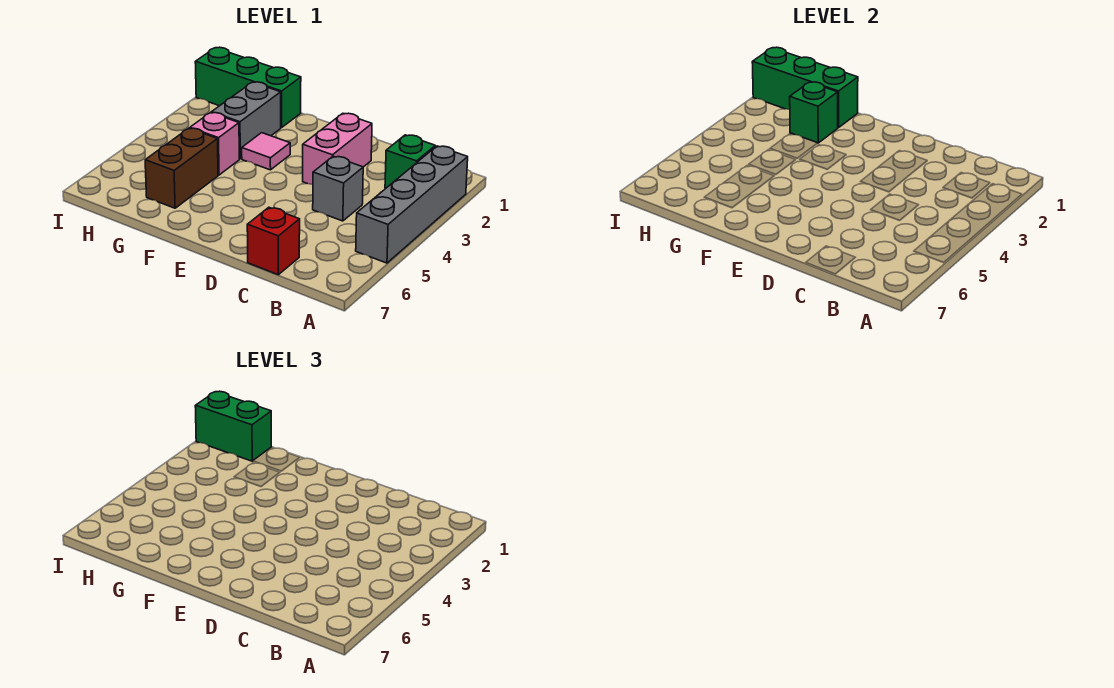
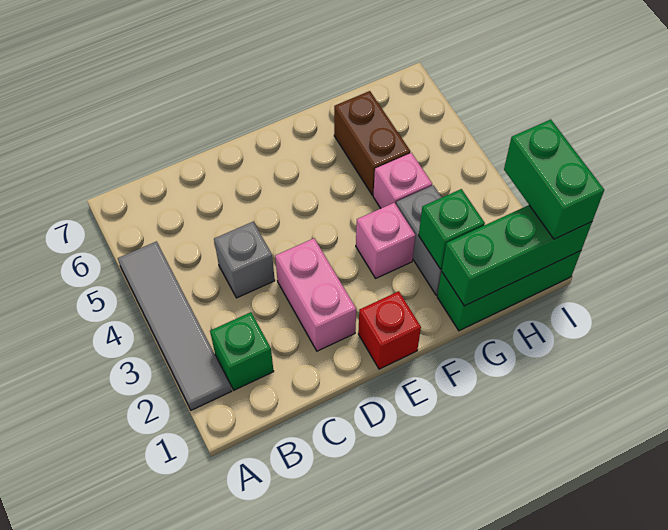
grey brick A2:A5 level 1 -> grey tile A2:A5 level 1
red brick C7 level 1 -> red brick E1 level 1
pink tile F3 level 1 -> pink brick F3 level 1
green brick H1:I1 level 3 -> green brick I1:I2 level 3

